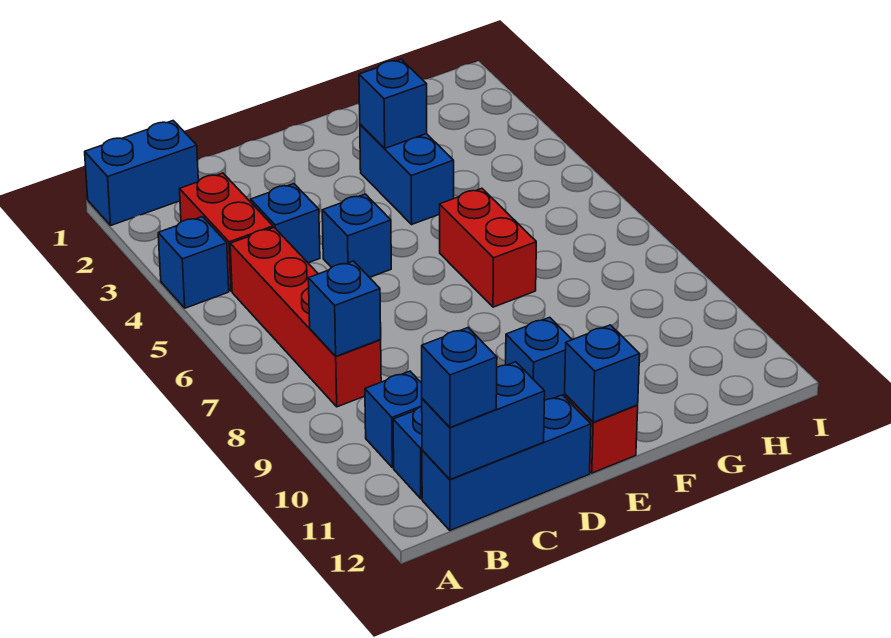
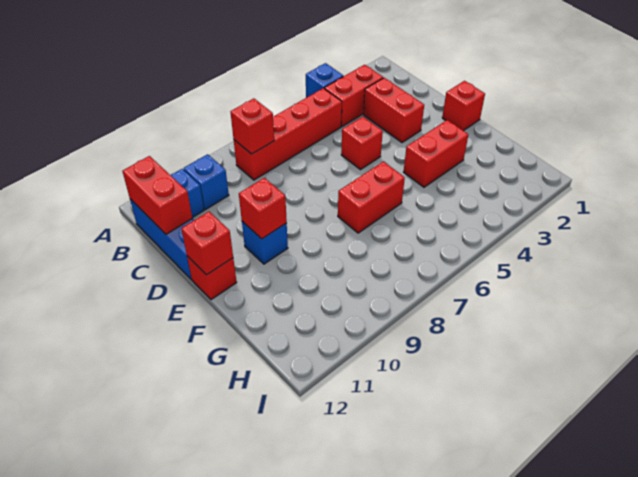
blue brick A1:B1 level 1 -> none
blue brick B8 level 2 -> red brick B8 level 2
blue brick B12:C12 level 2 -> red brick B12:C12 level 2
blue brick B12 level 3 -> none
none -> red brick C3:D3 level 1
blue brick C4 level 1 -> none
blue brick D5 level 1 -> red brick D5 level 1
none -> red brick E1 level 1
none -> red brick E10 level 2
blue brick E12 level 2 -> red brick E12 level 2
blue brick F3:F4 level 1 -> red brick F3:F4 level 1
blue brick F3 level 2 -> none

